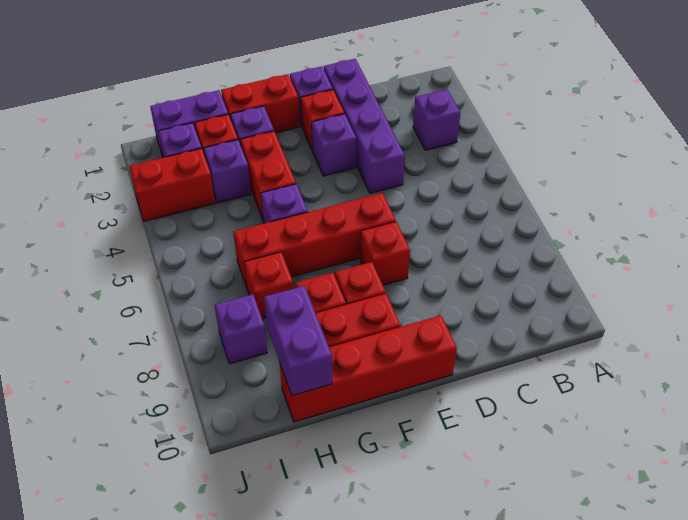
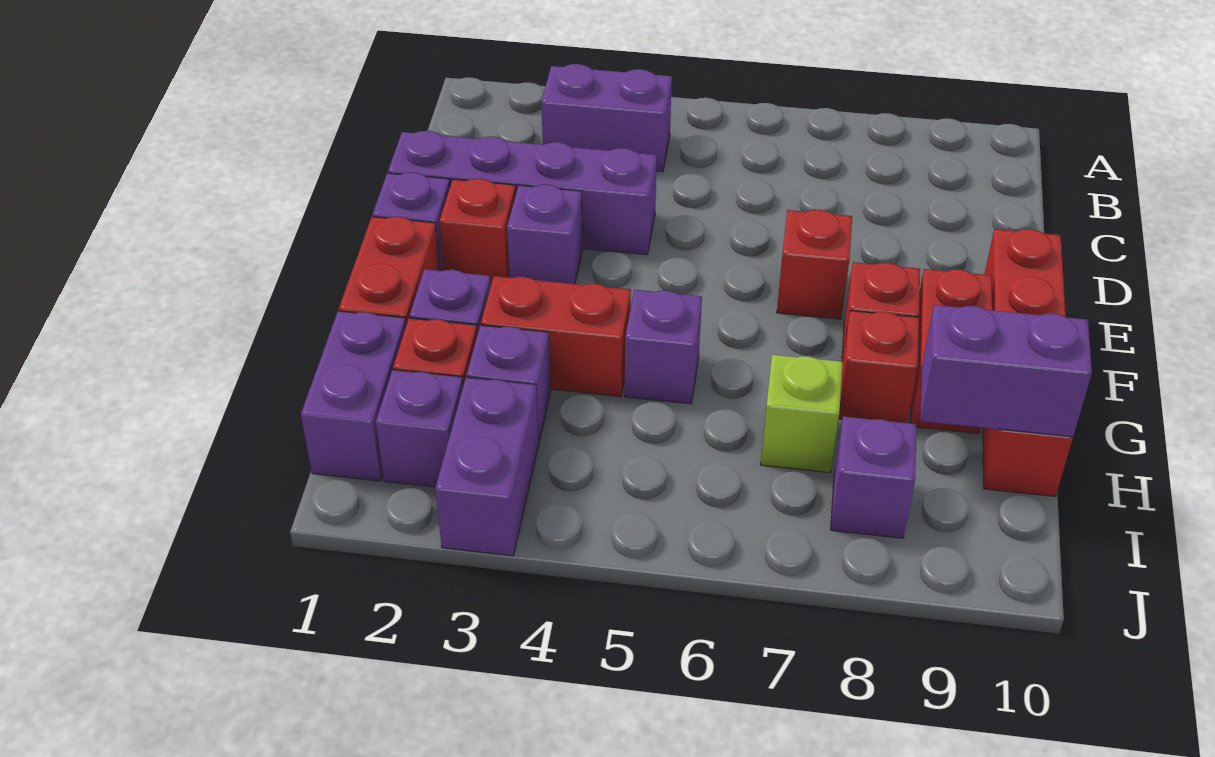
purple brick B3 level 1 -> purple brick B3:B4 level 1
red brick E6:H6 level 1 -> none
red brick H7 level 1 -> lime brick H7 level 1
red brick I3:J3 level 1 -> purple brick I3:J3 level 1

